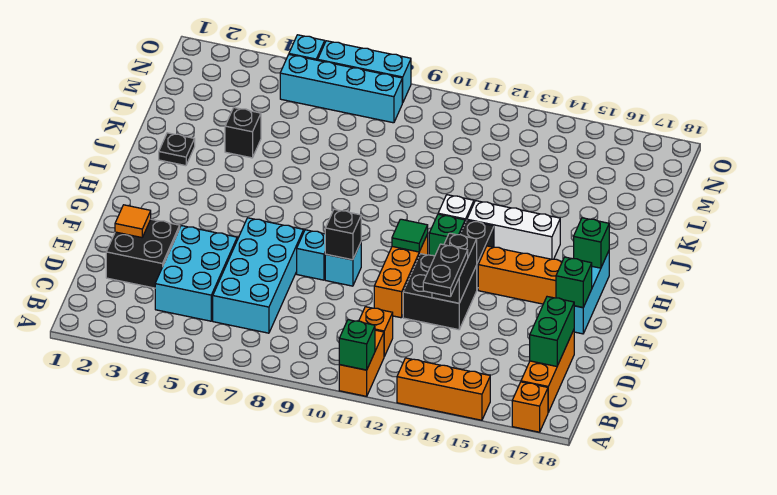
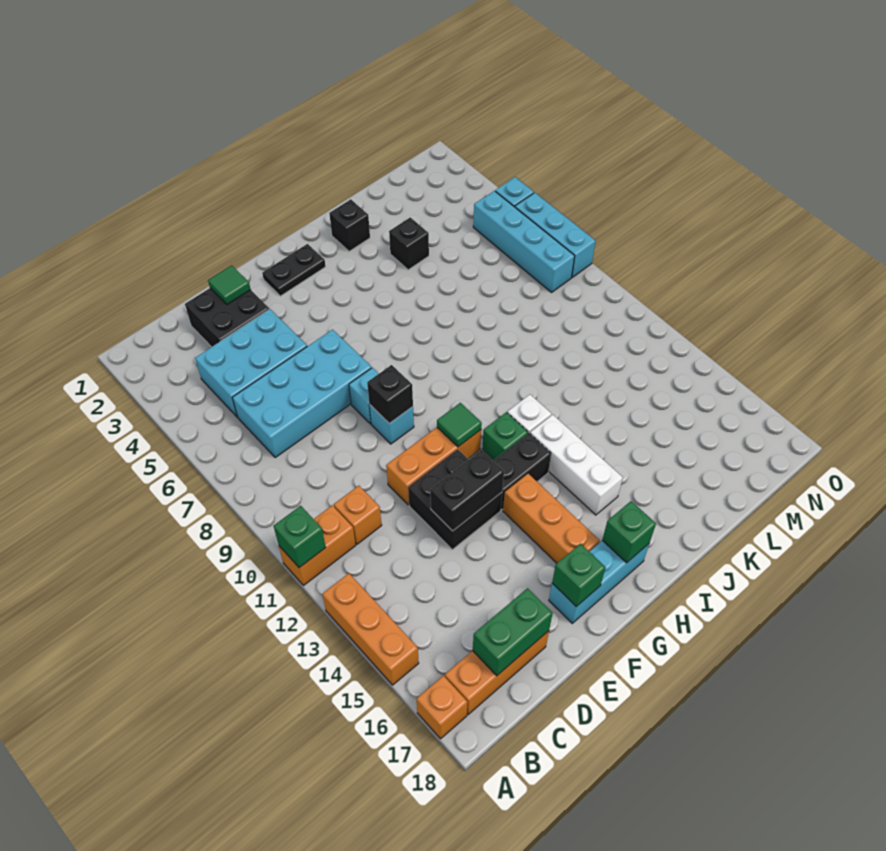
black plate D13:E13 level 3 -> black plate G2:H2 level 1
orange tile E2 level 2 -> green tile E2 level 2
black plate J2 level 1 -> black brick J2 level 1

